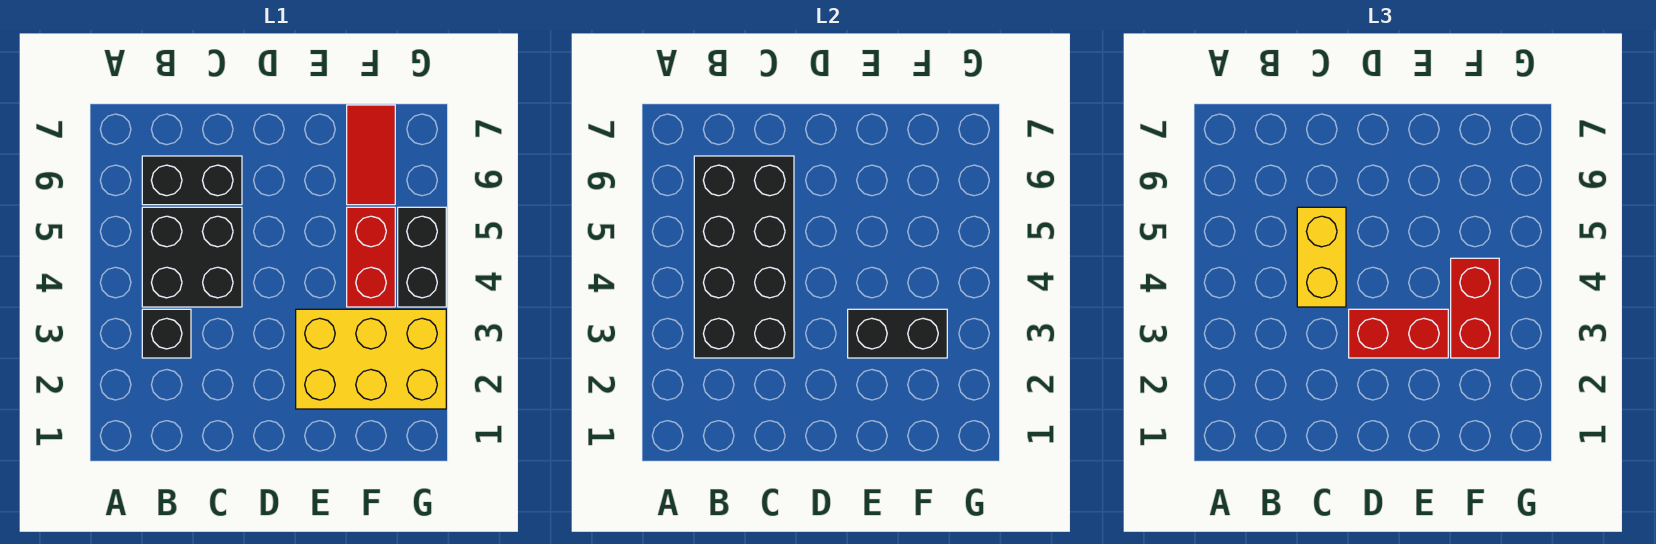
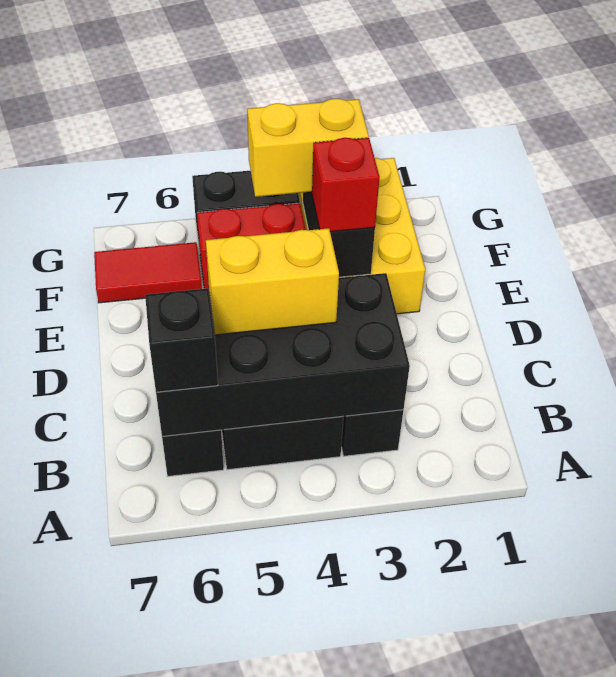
none -> black brick B6 level 3
red brick D3:E3 level 3 -> red brick E3 level 3
red brick F3:F4 level 3 -> yellow brick F3:F4 level 3

